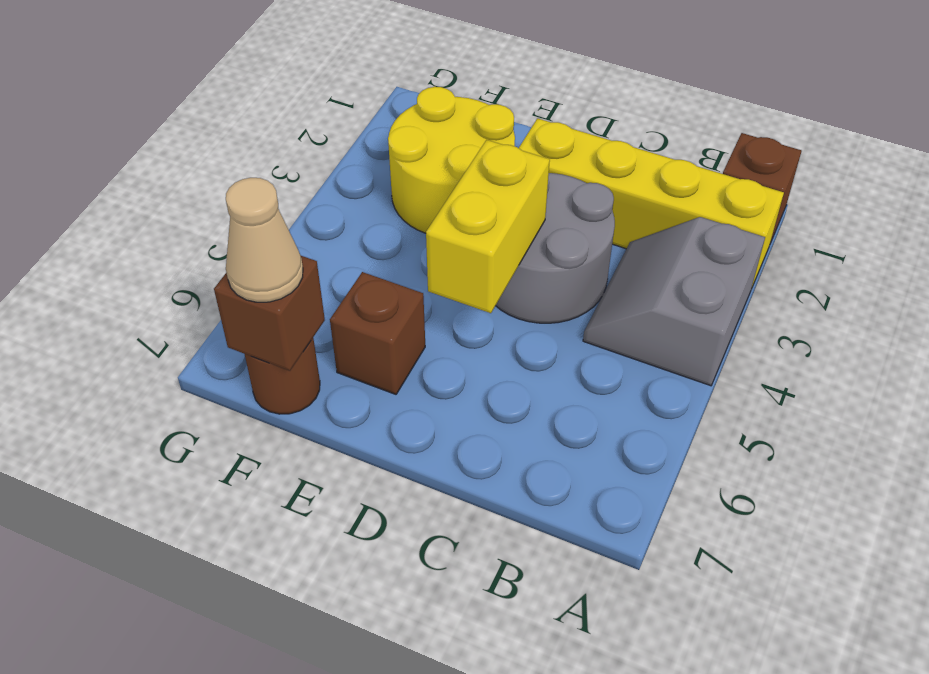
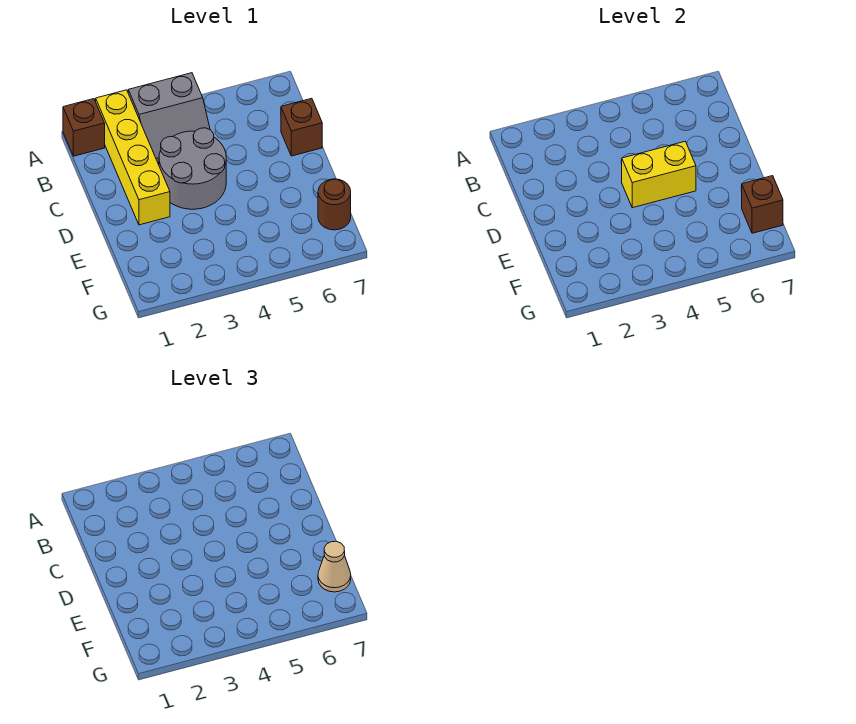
yellow round brick E2:F3 level 1 -> none
brown brick E6 level 1 -> brown brick C7 level 1

